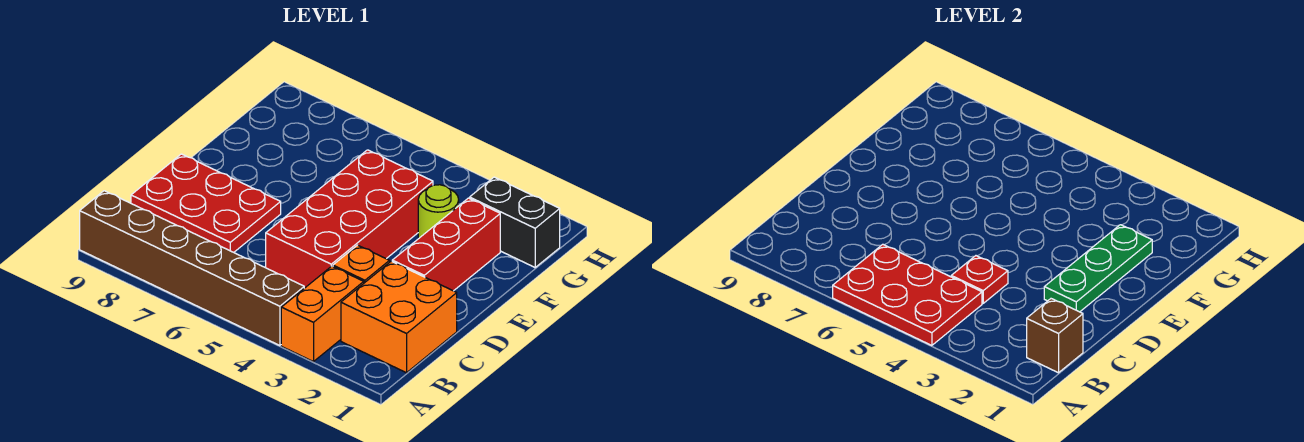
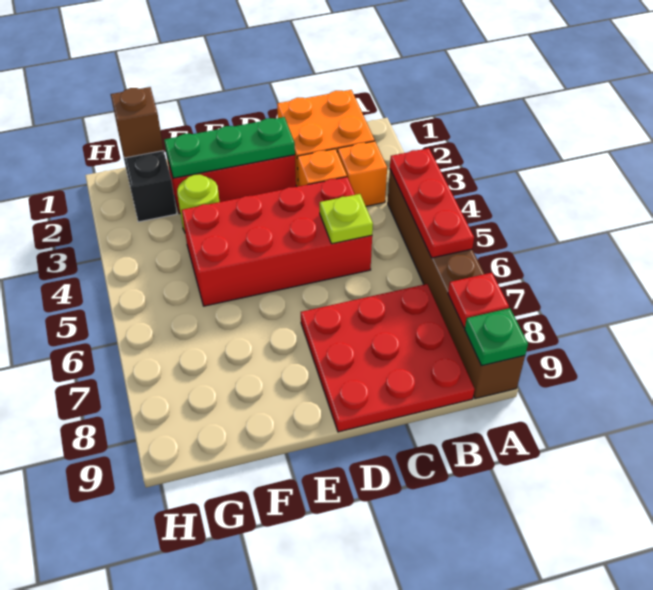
orange brick A3:B3 level 1 -> orange brick B3 level 1
red plate A4:B6 level 2 -> red plate A4:A6 level 2
none -> green plate A9 level 2
brown brick B1 level 2 -> brown brick G1 level 2
red plate C4 level 2 -> red plate A8 level 2
none -> lime plate C5 level 2
red plate C7:D9 level 1 -> red plate B7:D9 level 1

